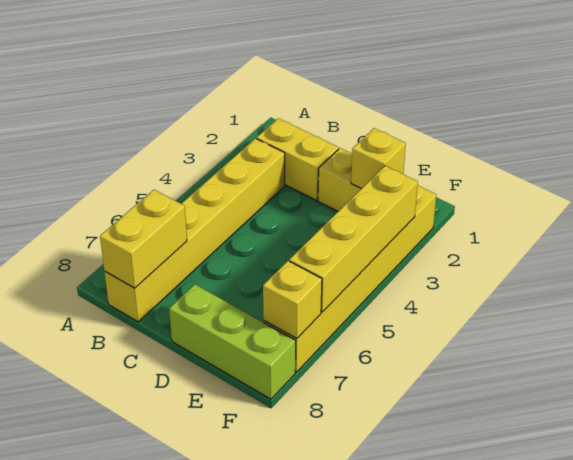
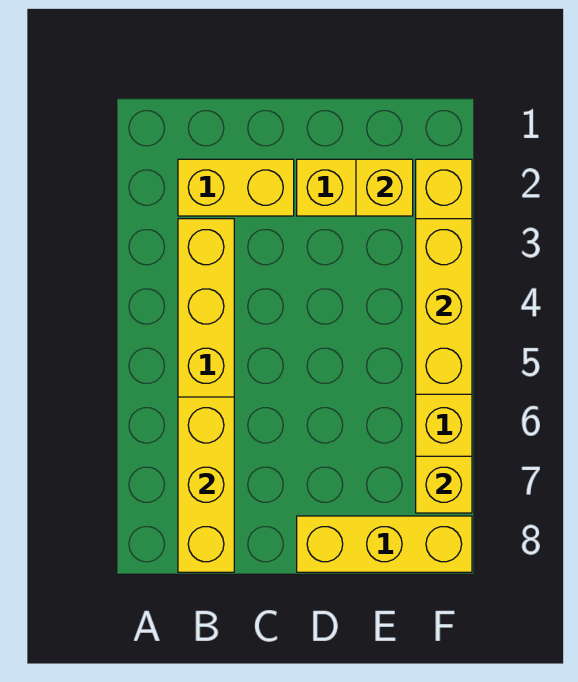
yellow brick B7:B8 level 2 -> yellow brick B6:B8 level 2
lime brick D8:F8 level 1 -> yellow brick D8:F8 level 1
yellow brick F3:F6 level 2 -> yellow brick F3:F5 level 2

